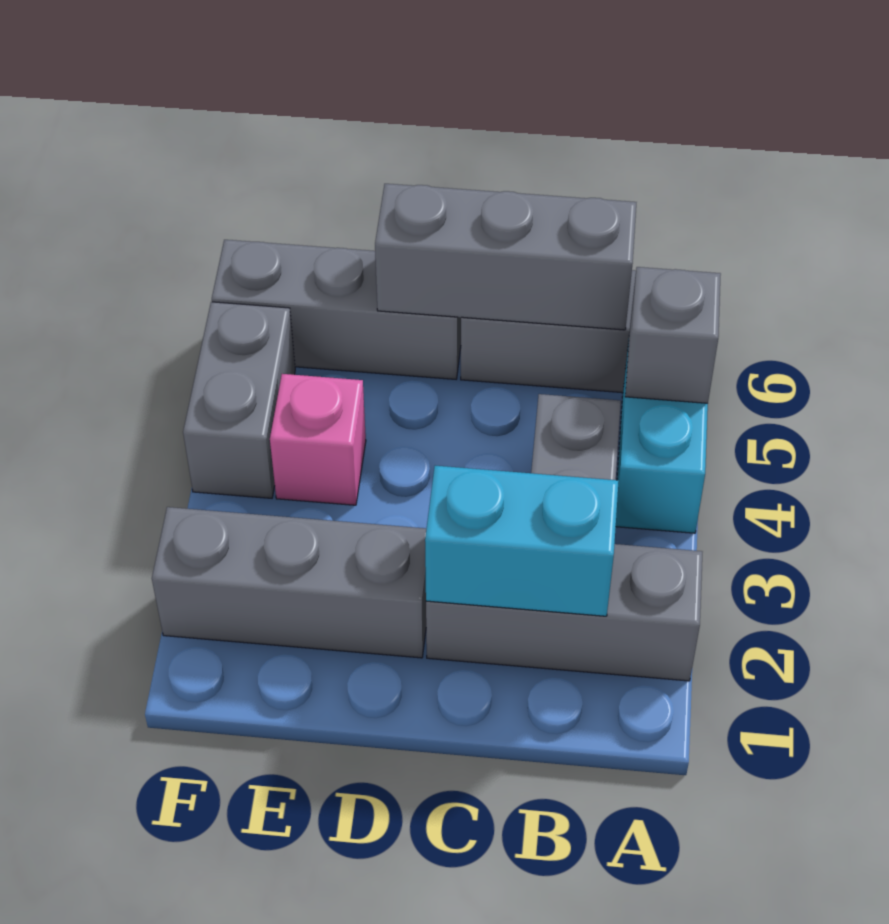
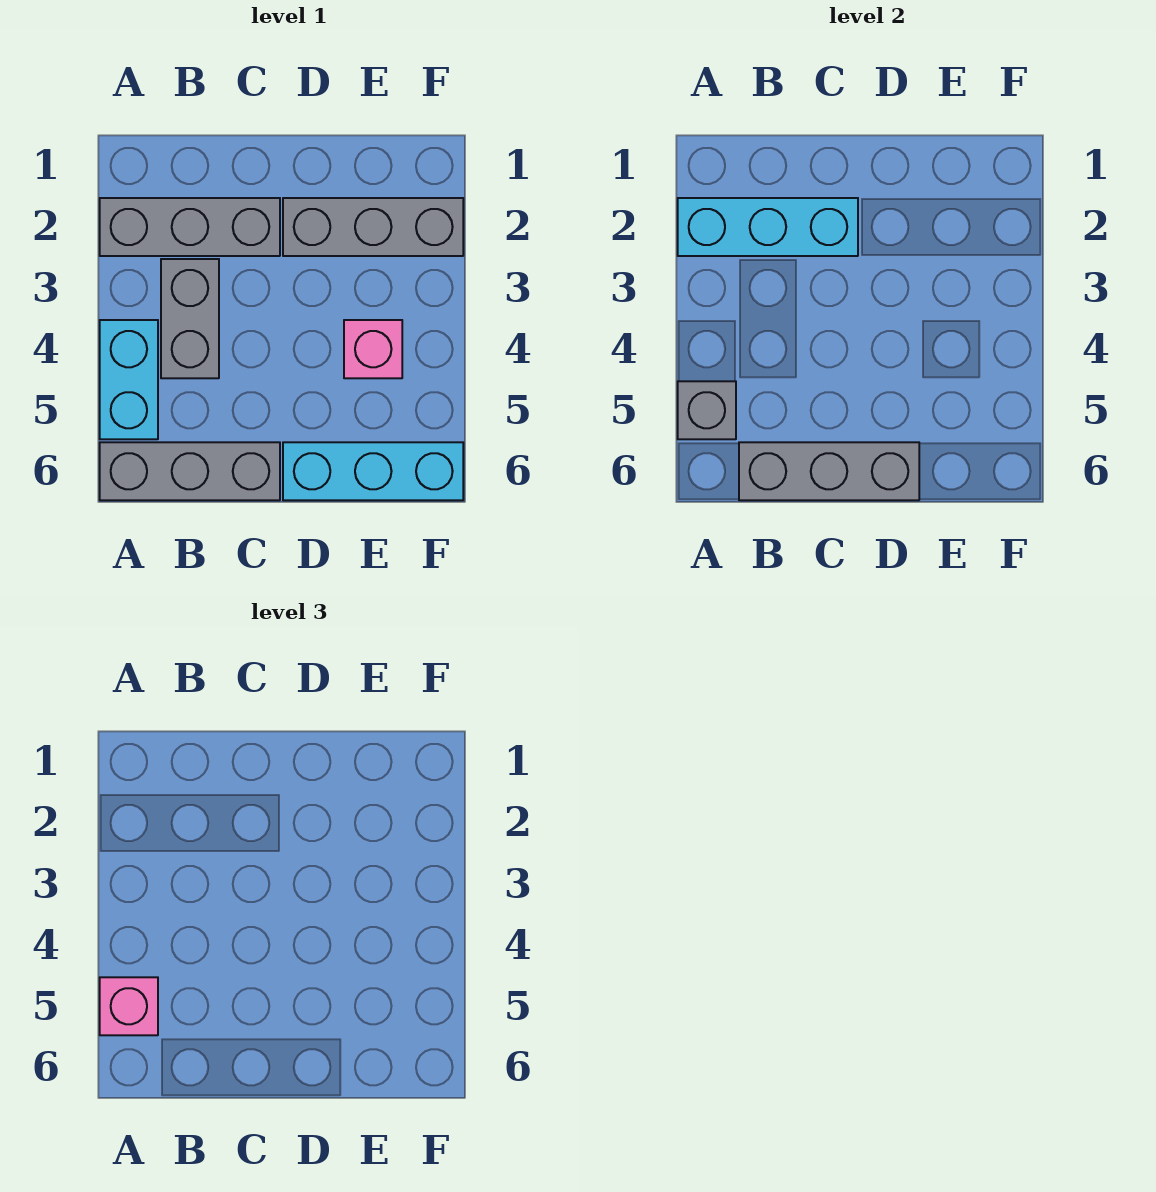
none -> pink brick A5 level 3
cyan brick B2:C2 level 2 -> cyan brick A2:C2 level 2
grey brick D6:F6 level 1 -> cyan brick D6:F6 level 1
grey brick F4:F5 level 1 -> none

